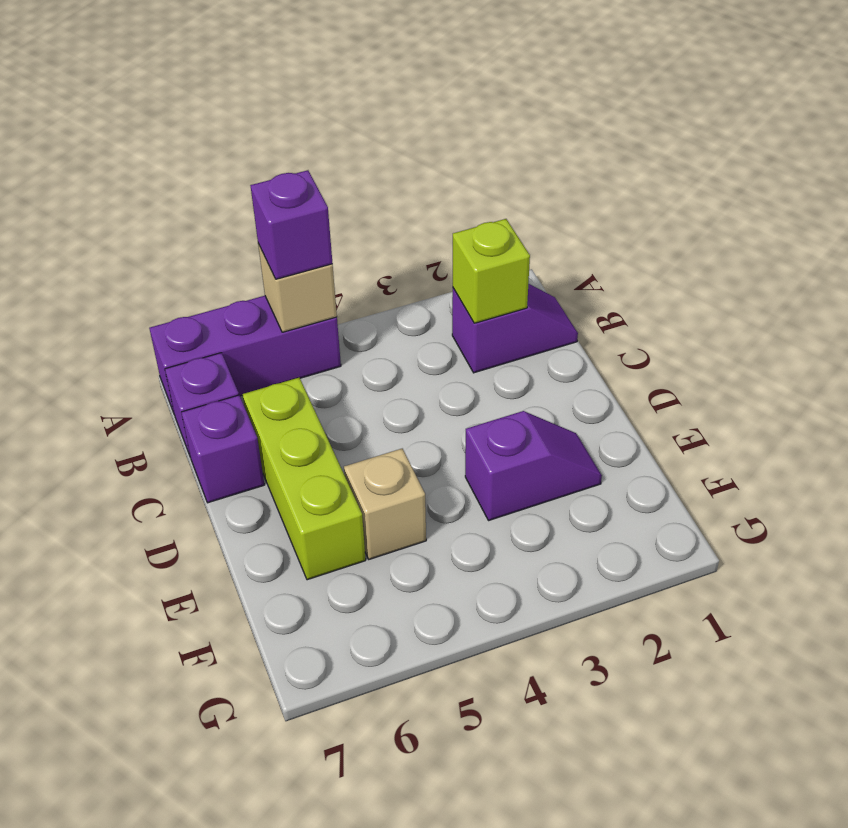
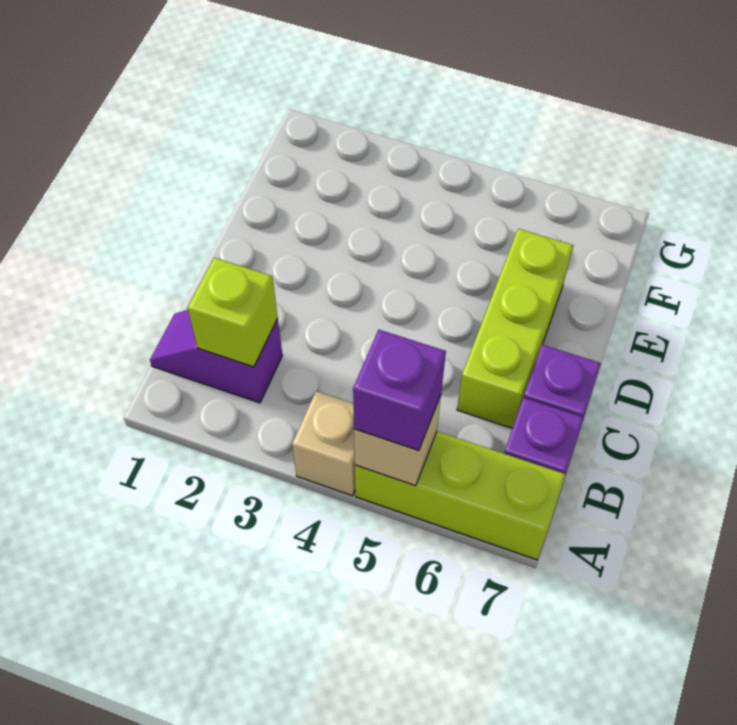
purple brick A5:A7 level 1 -> lime brick A5:A7 level 1
purple slope E2:E3 level 1 top 3 -> none
tan brick E5 level 1 -> tan brick A4 level 1

